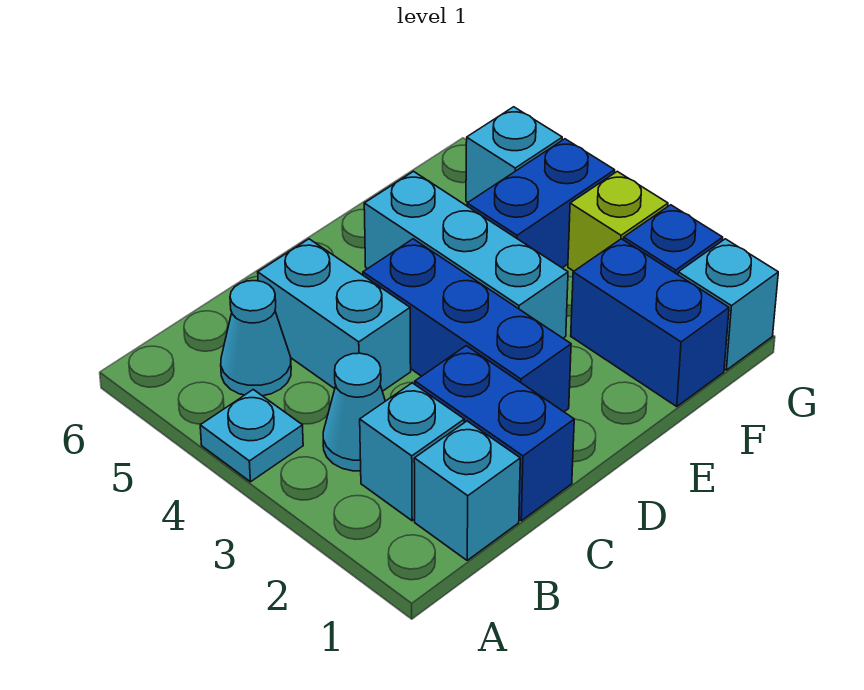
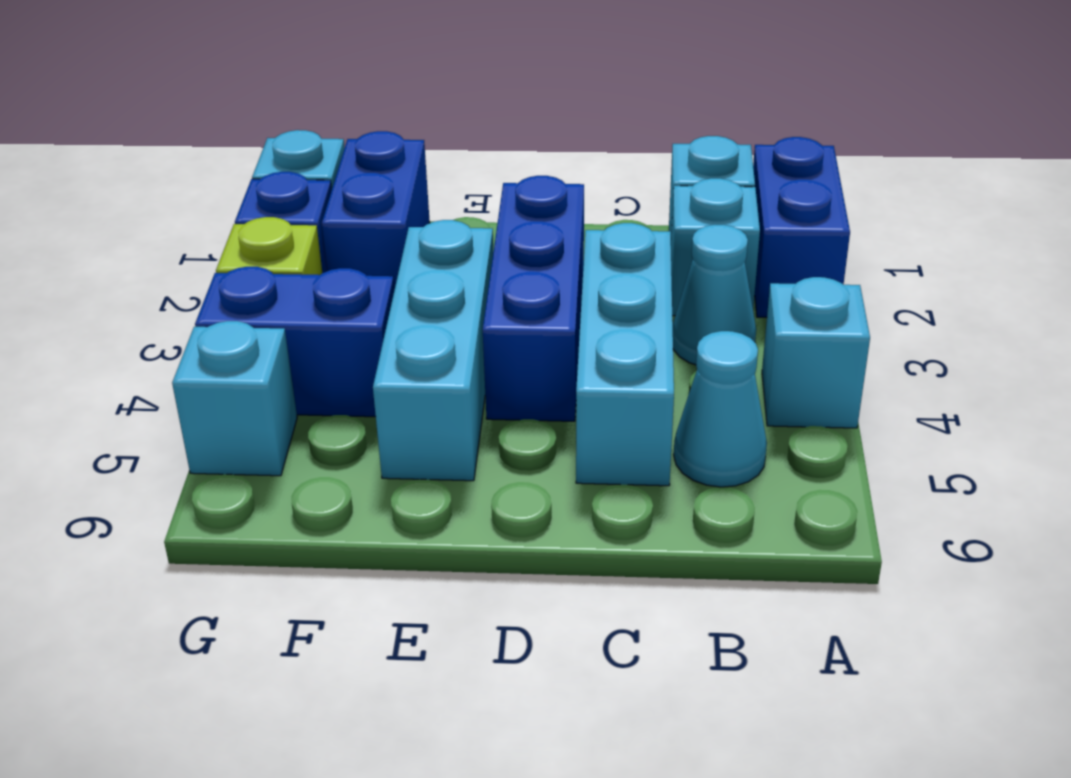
cyan plate A4 level 1 -> cyan brick A4 level 1
blue brick C1:C2 level 1 -> blue brick A1:A2 level 1
cyan brick C4:C5 level 1 -> cyan brick C3:C5 level 1

